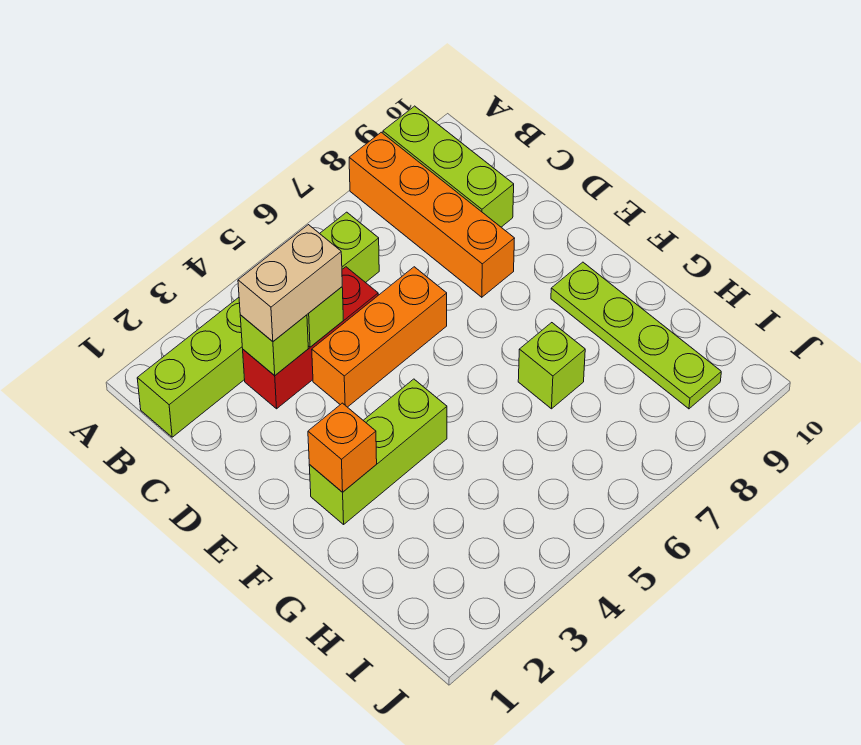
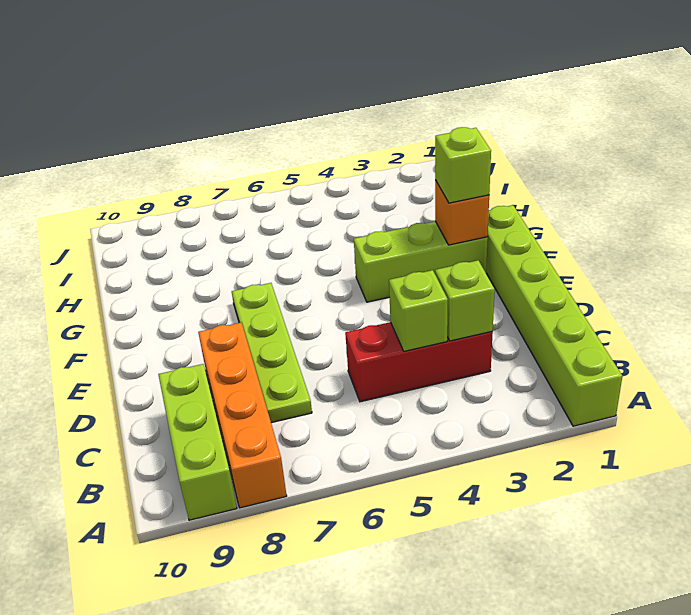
lime brick B1:B6 level 1 -> lime brick A1:F1 level 1
tan brick C3:C4 level 3 -> none
orange brick D4:D6 level 1 -> none
lime plate F9:I9 level 1 -> lime plate C7:F7 level 1
lime brick G7 level 1 -> lime brick F2 level 3

